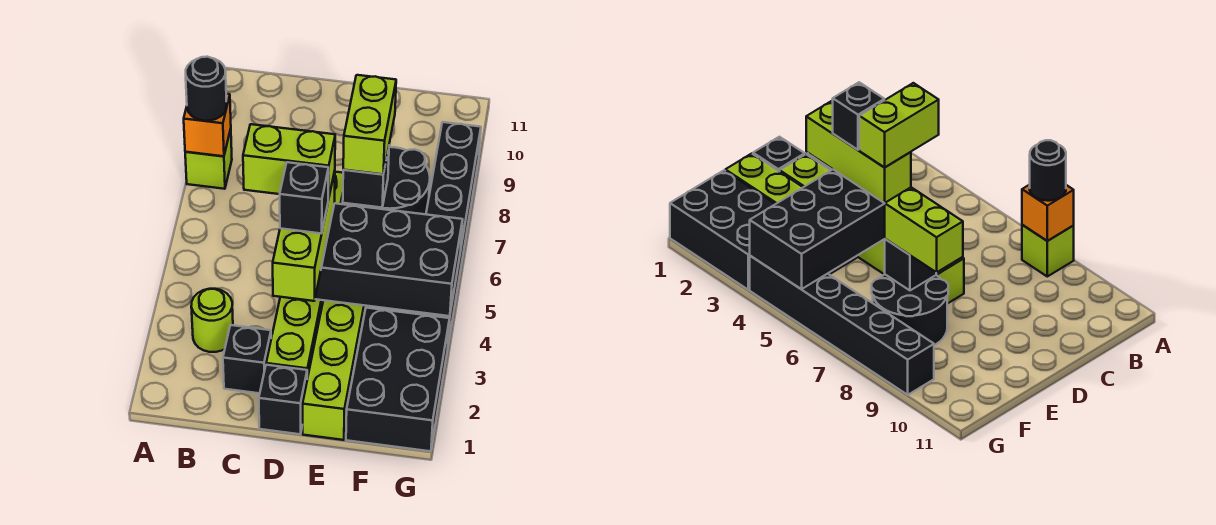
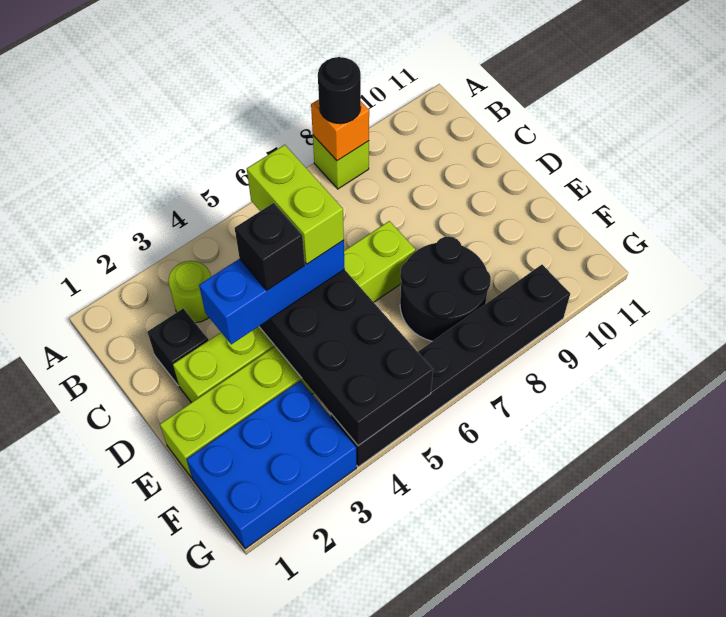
black brick D1 level 1 -> none
lime brick D3:D5 level 3 -> blue brick D3:D5 level 3
black brick E7 level 2 -> none
lime brick E7:E8 level 3 -> none
black brick F1:G3 level 1 -> blue brick F1:G3 level 1

